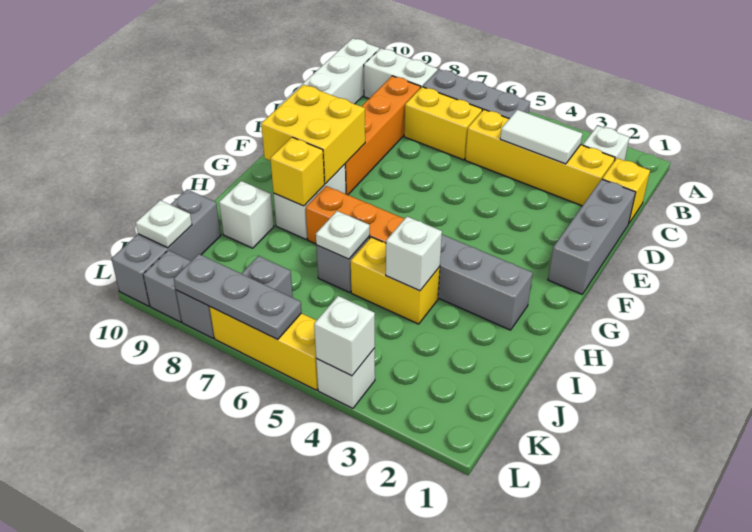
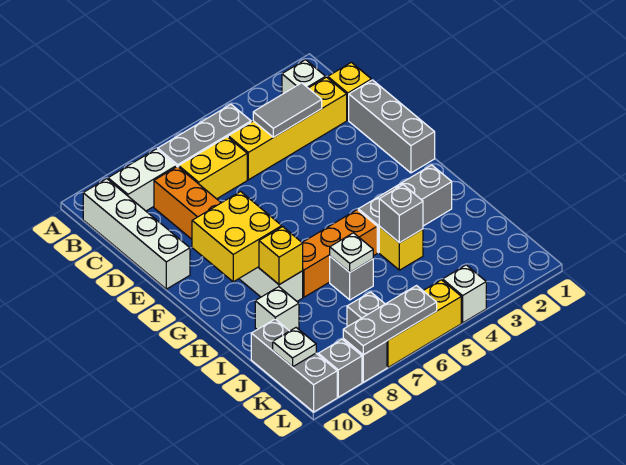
white tile C3:C4 level 2 -> grey tile C3:C4 level 2
yellow brick I4:I5 level 1 -> yellow brick I4 level 1
white brick I4 level 2 -> grey brick I4 level 2
white brick L4 level 2 -> none

